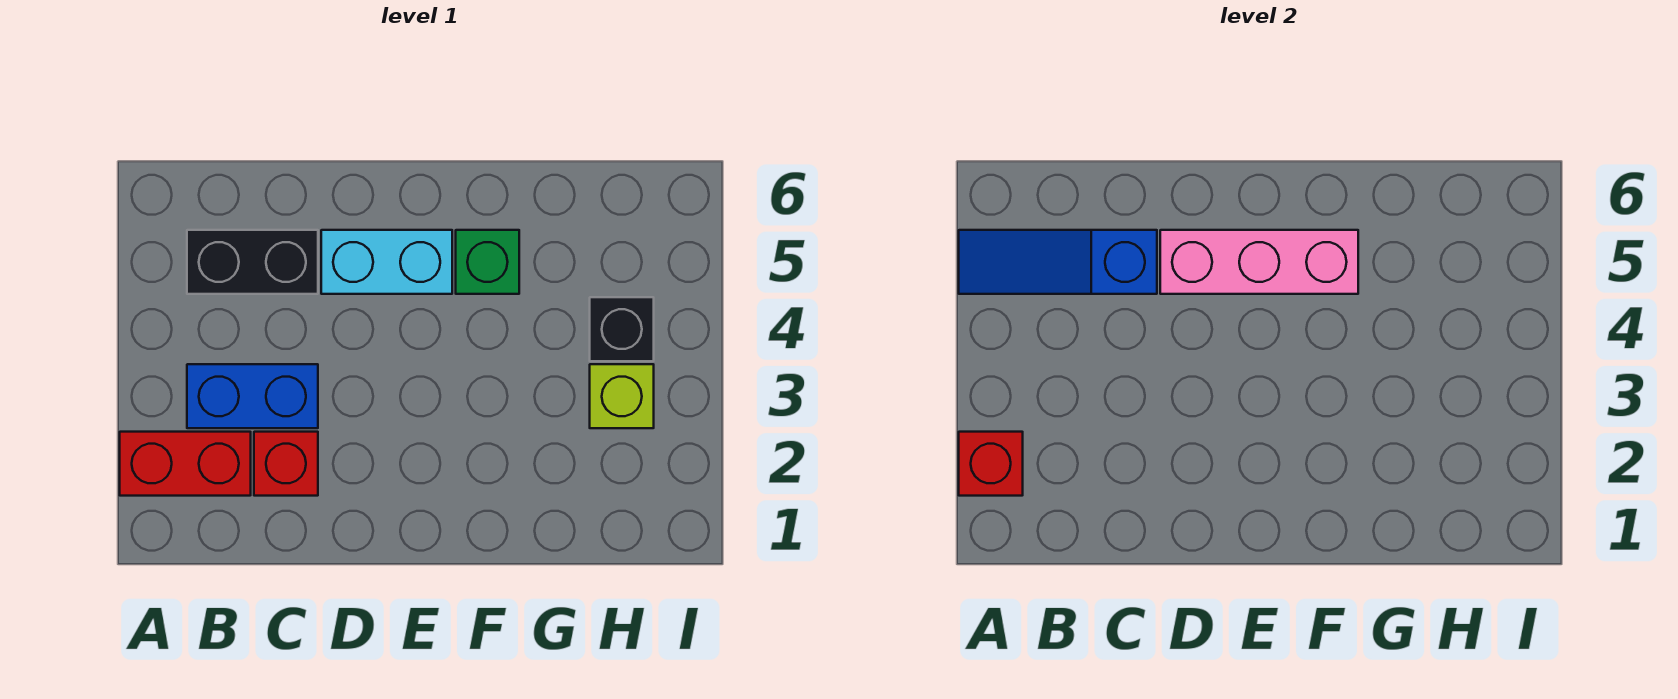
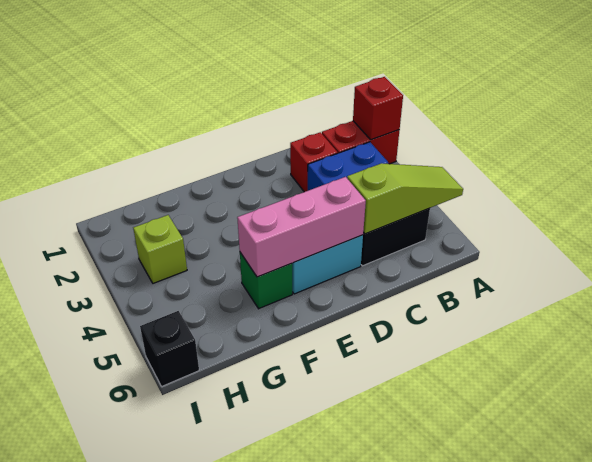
blue slope A5:C5 level 2 top C -> lime slope A5:C5 level 2 top C
black brick H4 level 1 -> black brick I6 level 1

